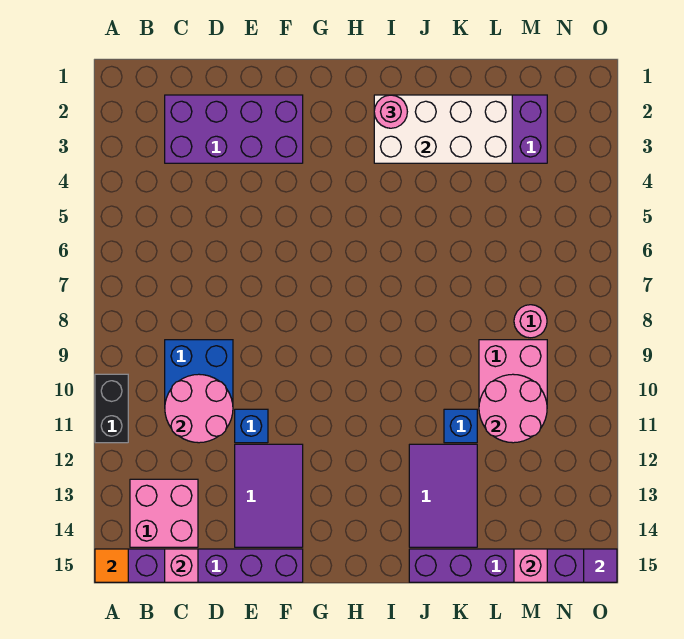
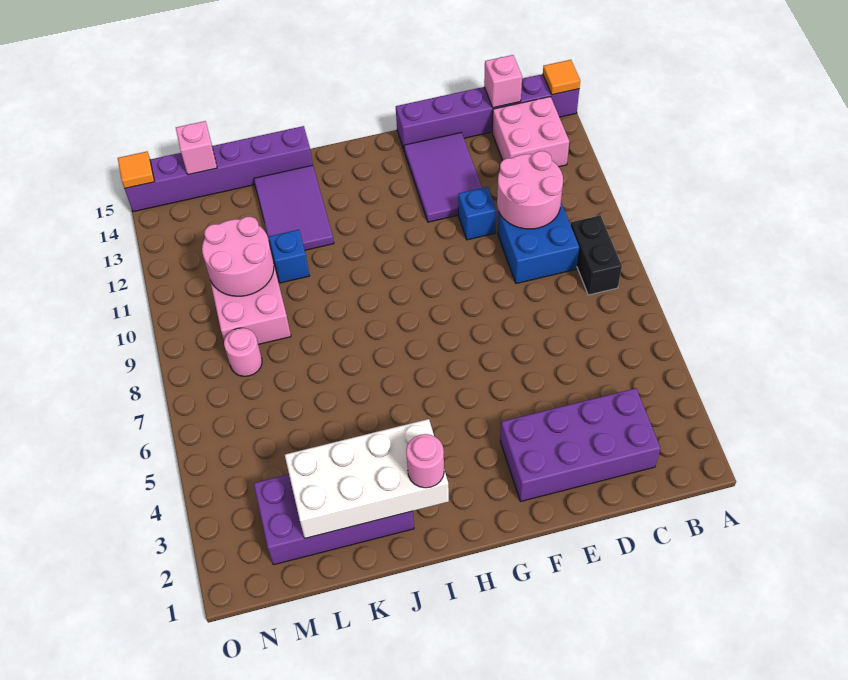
black brick A10:A11 level 1 -> black brick B8:B9 level 1
purple tile O15 level 2 -> orange tile O15 level 2

